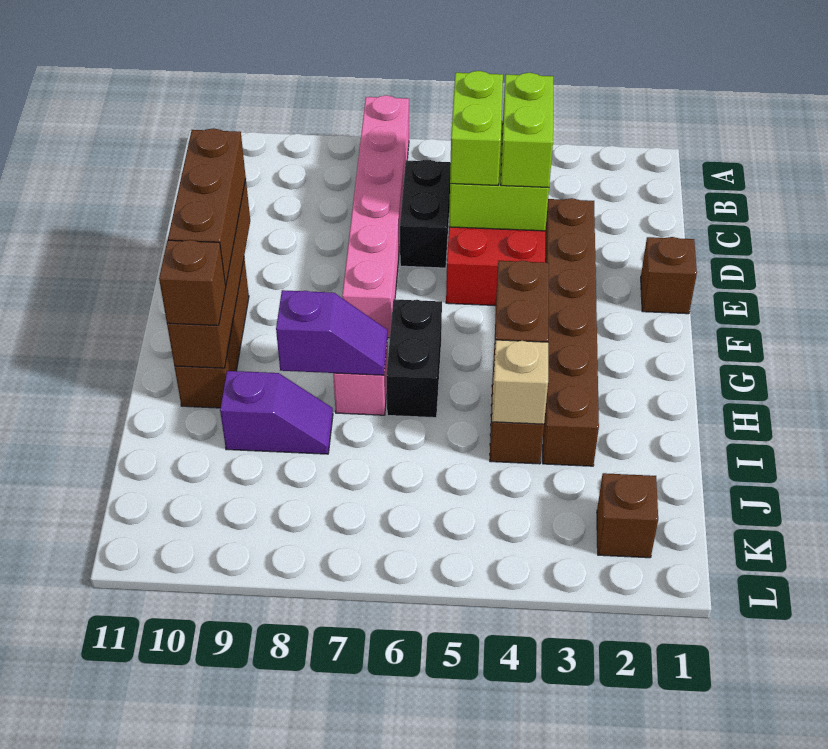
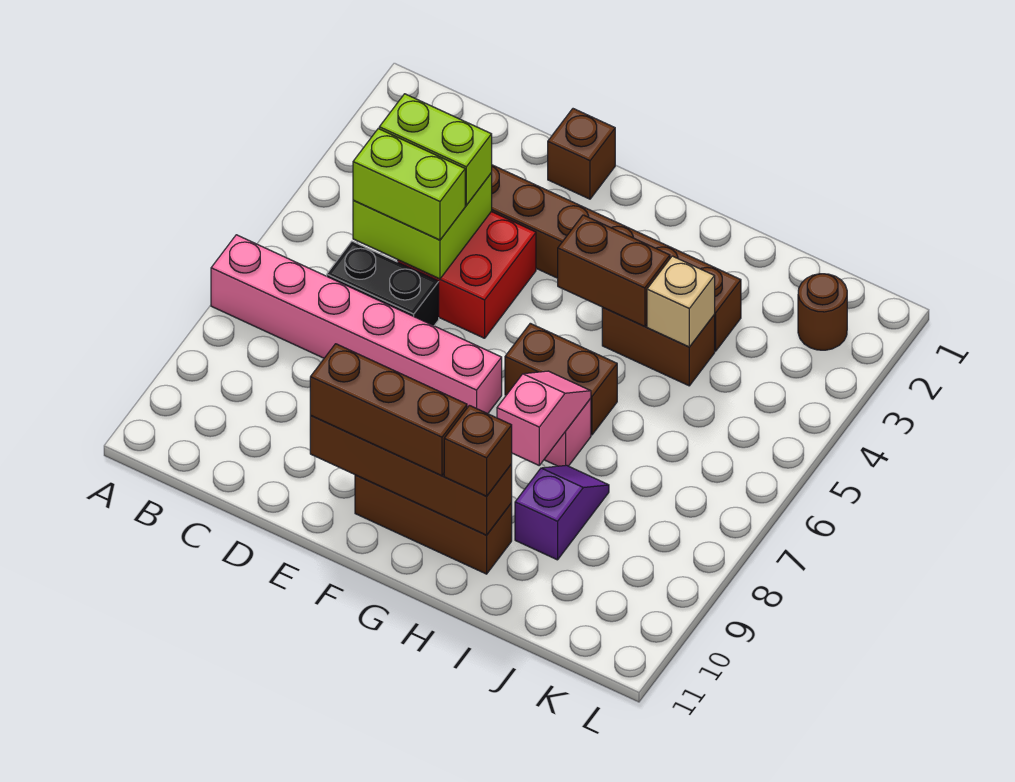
black brick G6:H6 level 1 -> brown brick G6:H6 level 1
purple slope H7:H8 level 2 top 8 -> pink slope H7:H8 level 2 top 8
brown brick K2 level 1 -> brown round brick K2 level 1

